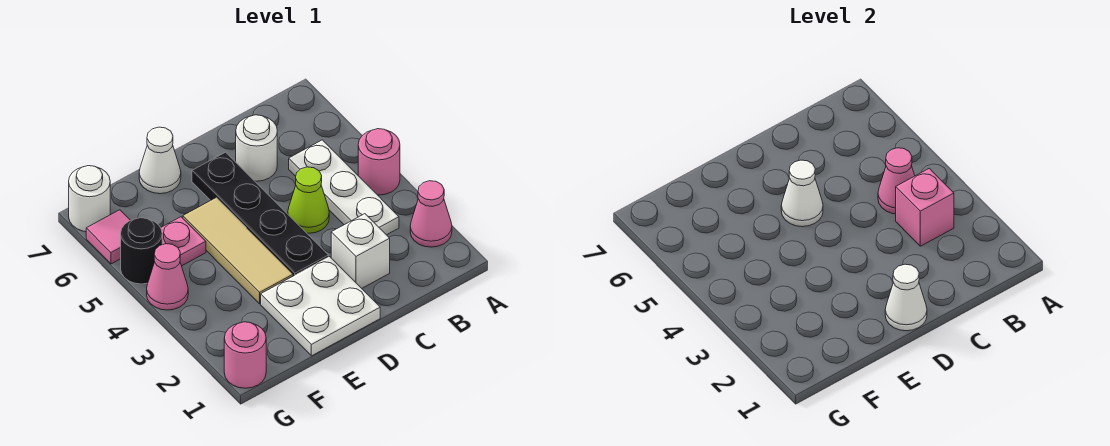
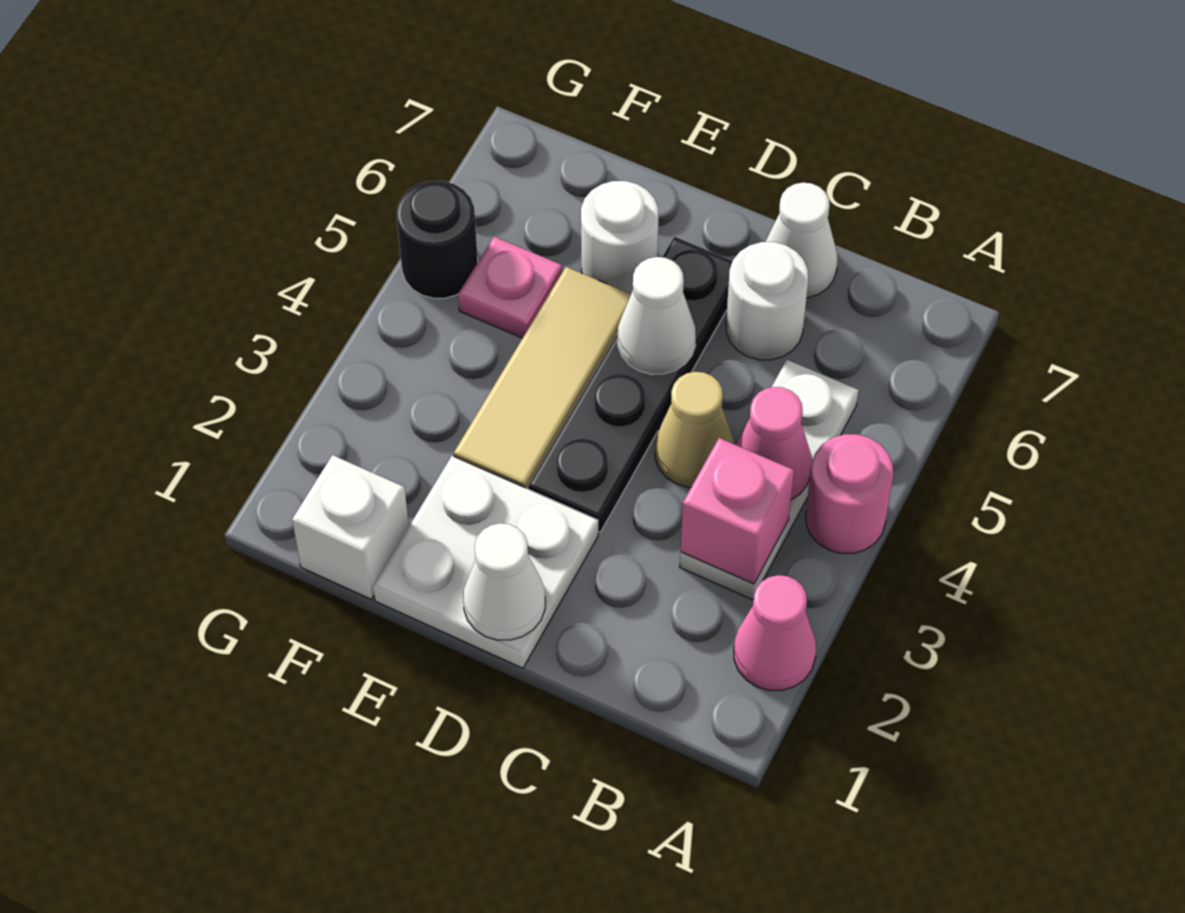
white brick C2 level 1 -> white brick F1 level 1
lime cone C4 level 1 -> tan cone C4 level 1
white cone E7 level 1 -> white cone C7 level 1
pink round brick G1 level 1 -> none
pink cone G4 level 1 -> none
pink tile G6 level 1 -> none
white round brick G7 level 1 -> white round brick E6 level 1

